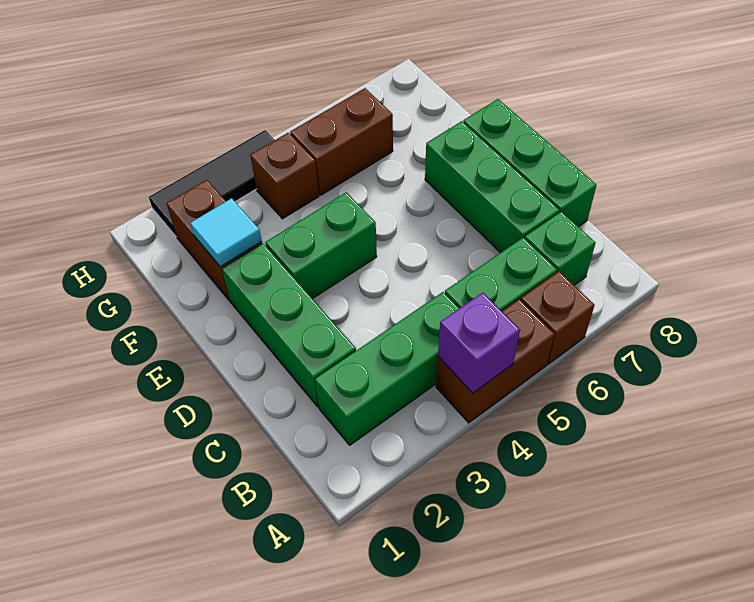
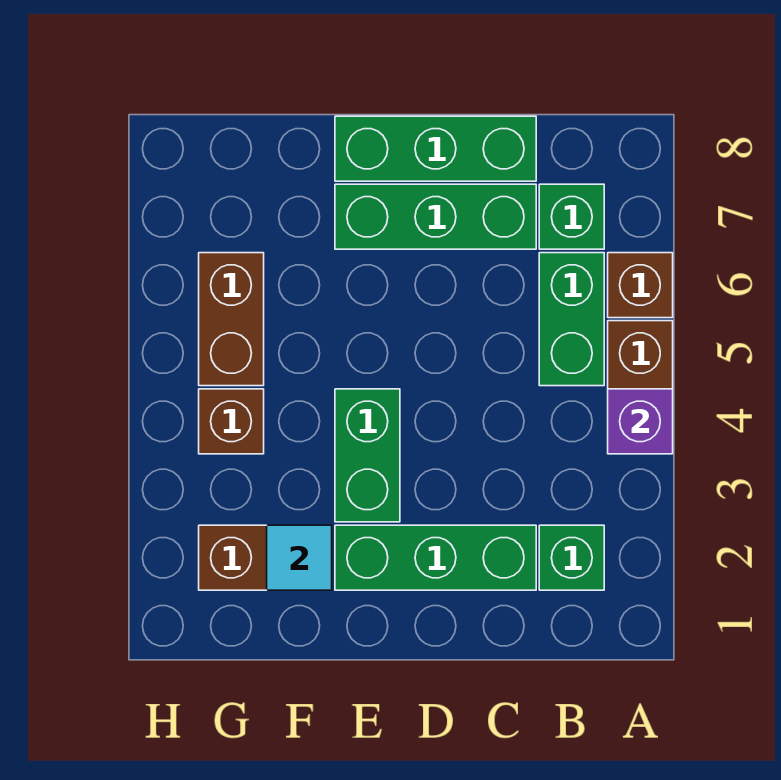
green brick B2:B4 level 1 -> green brick B2 level 1
black tile H2:H4 level 1 -> none

